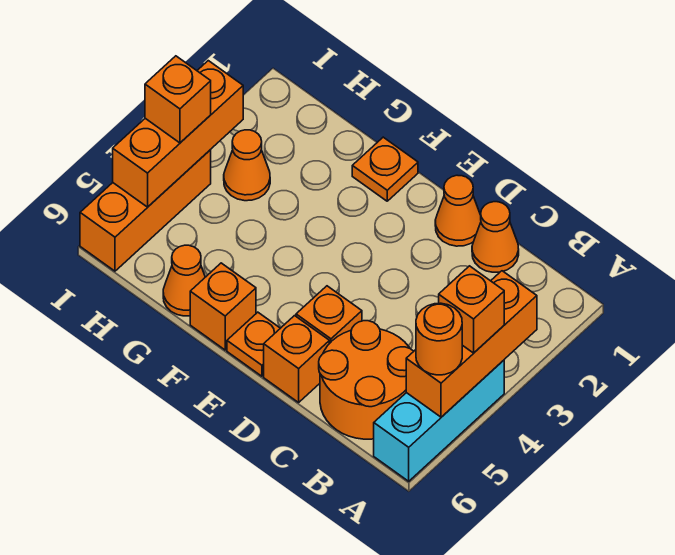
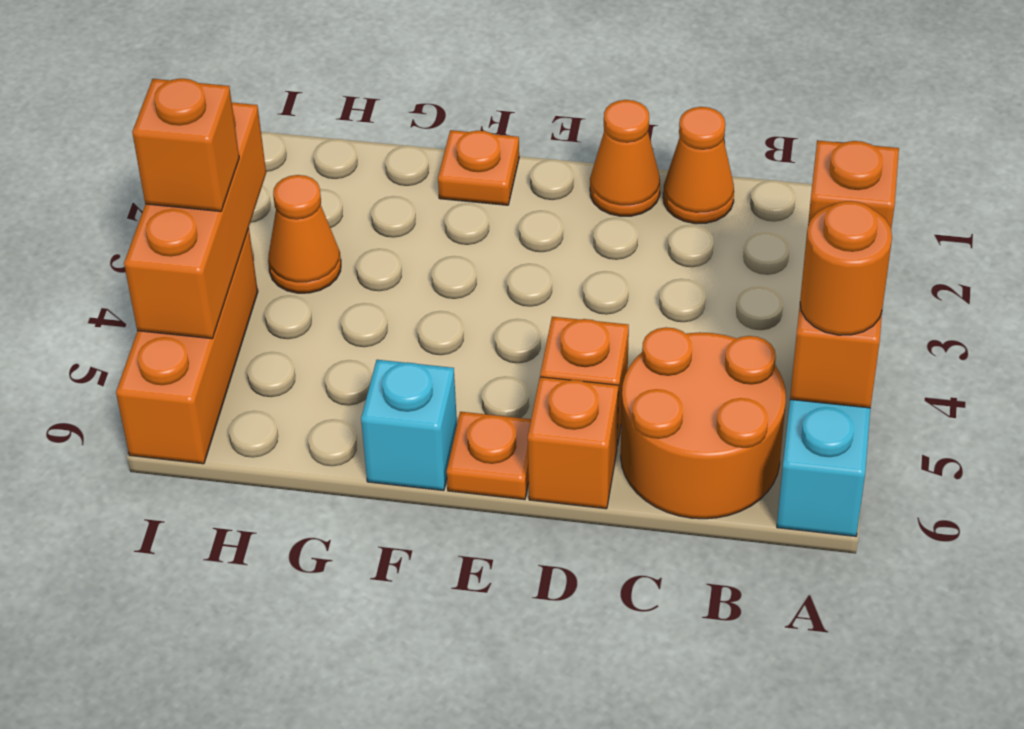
orange brick F6 level 1 -> cyan brick F6 level 1
orange cone G6 level 1 -> none

